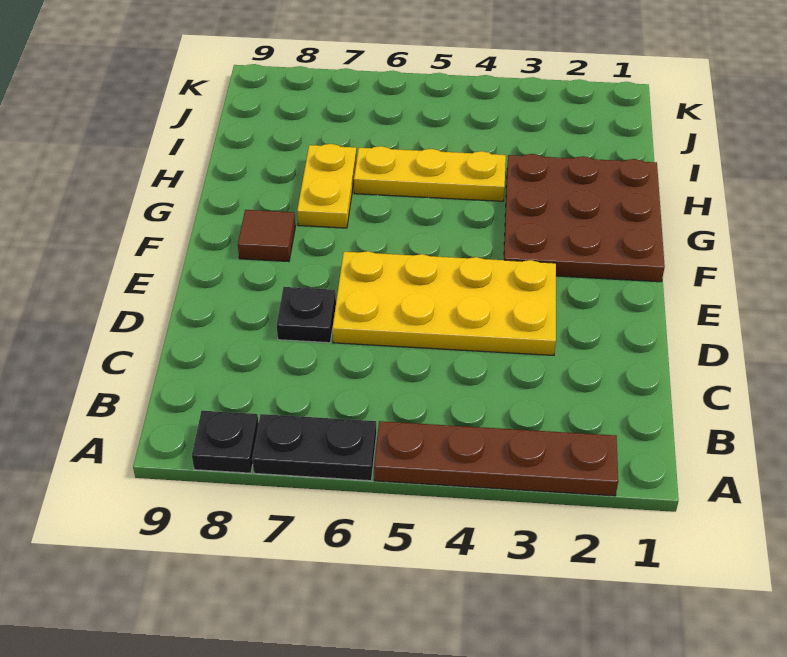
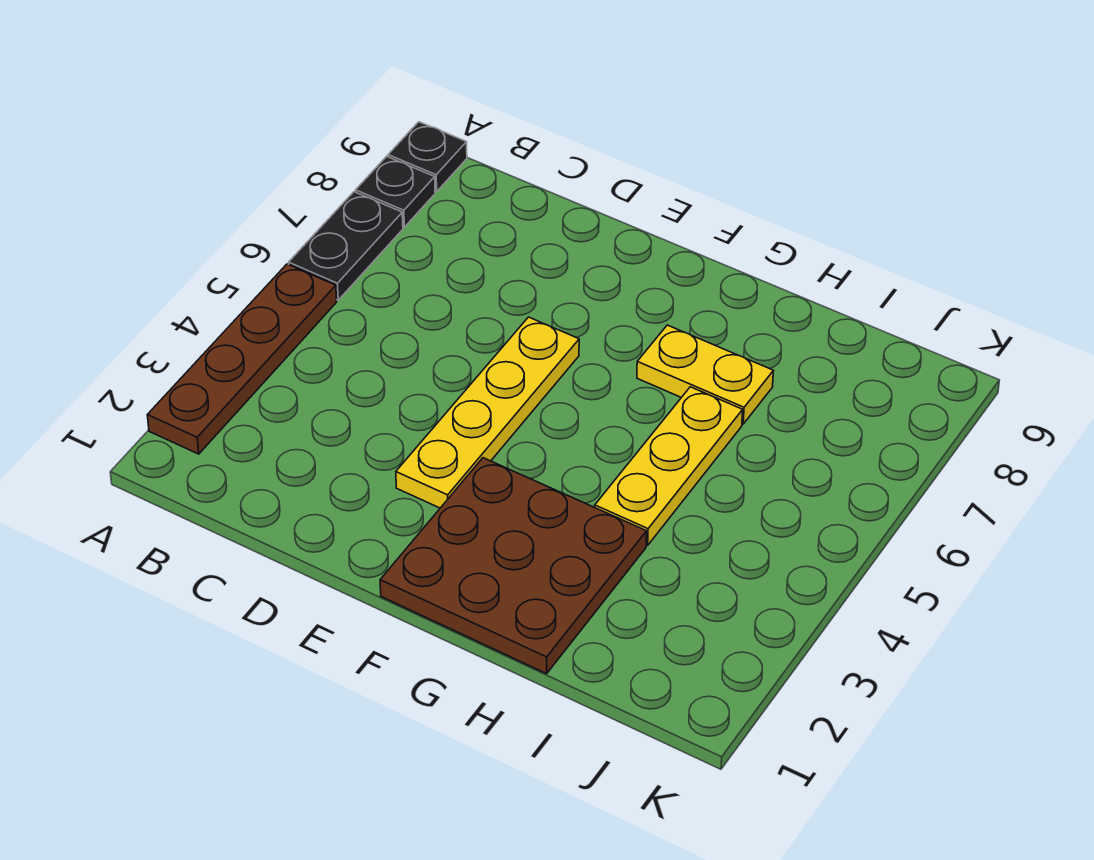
yellow plate D3:E6 level 1 -> yellow plate E3:E6 level 1
black plate D7 level 1 -> black plate A9 level 1
brown tile F8 level 1 -> none

